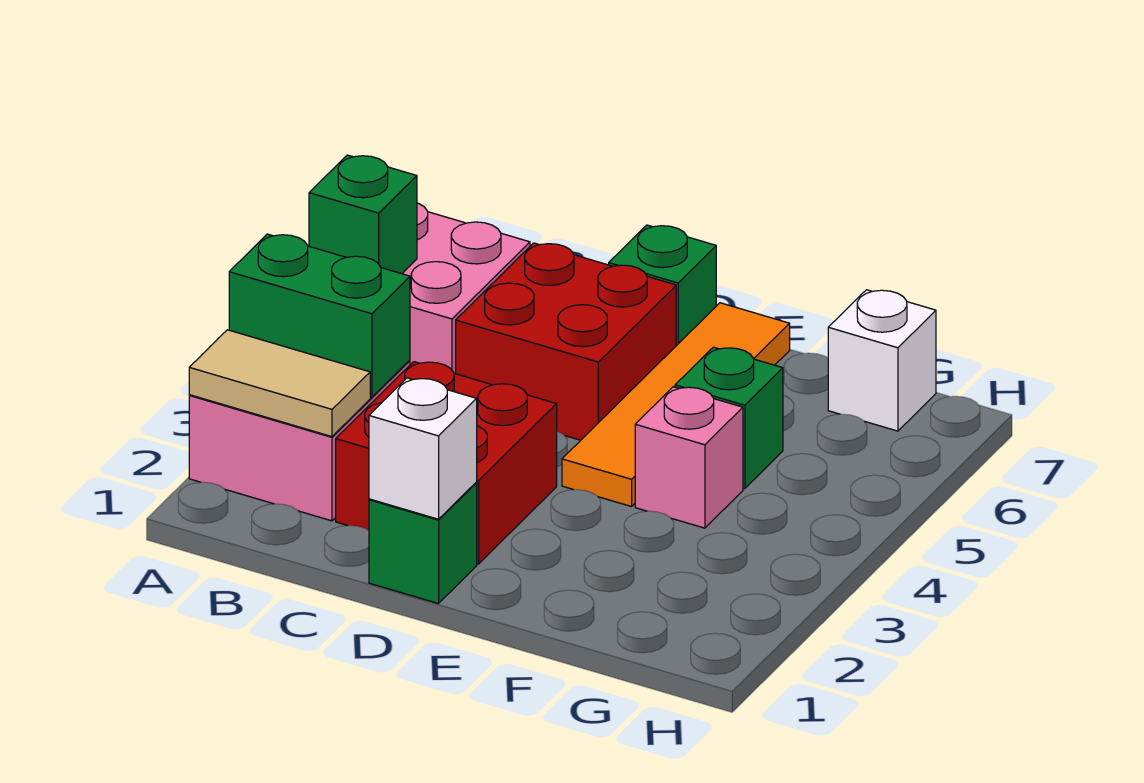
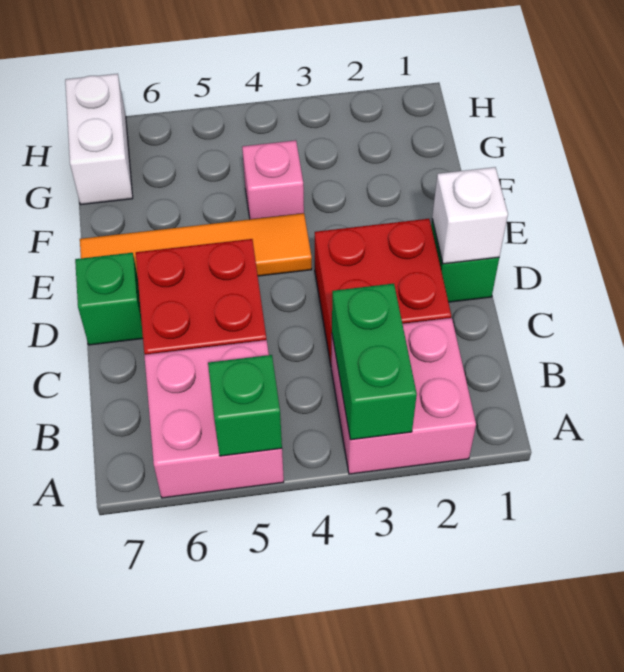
tan tile A2:B2 level 2 -> none
green brick F5 level 1 -> none
white brick G7 level 1 -> white brick G7:H7 level 1

